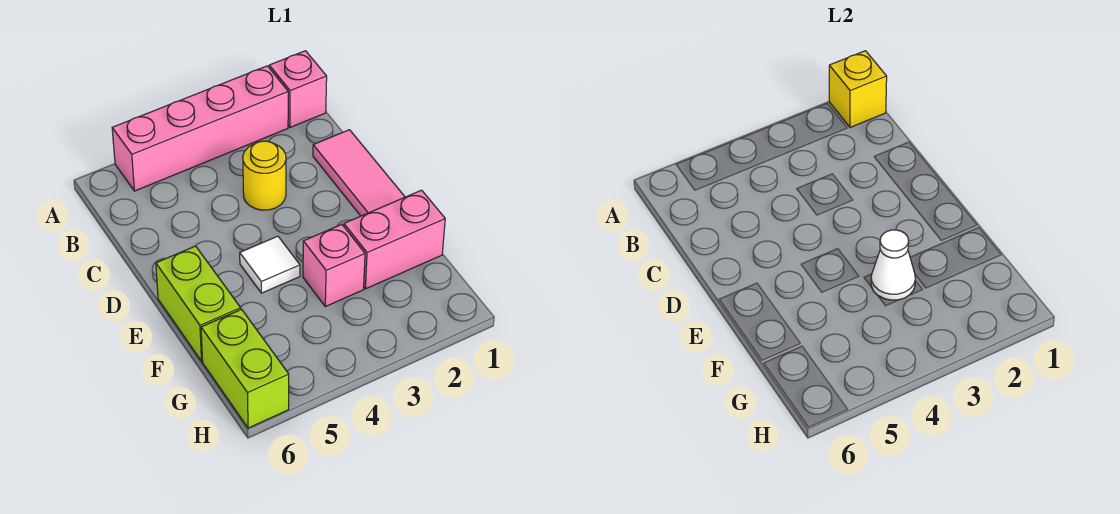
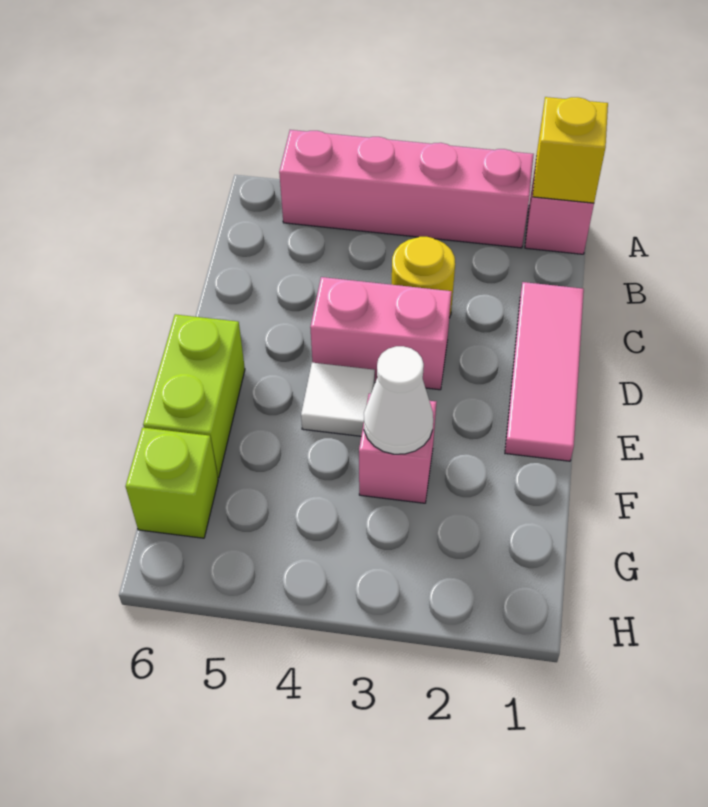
pink brick F1:F2 level 1 -> pink brick D3:D4 level 1
lime brick G6:H6 level 1 -> lime brick G6 level 1

